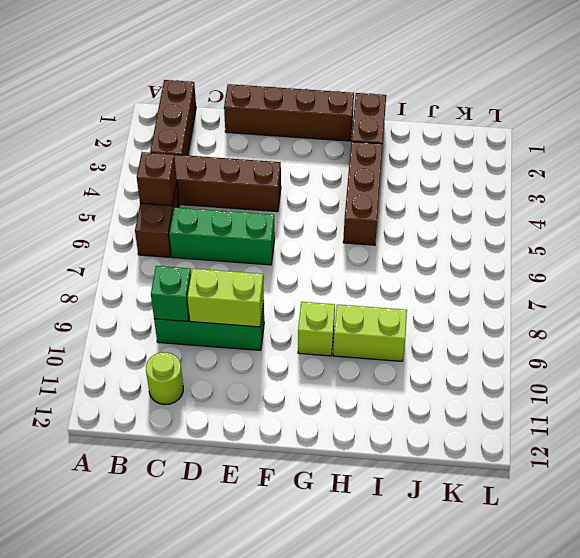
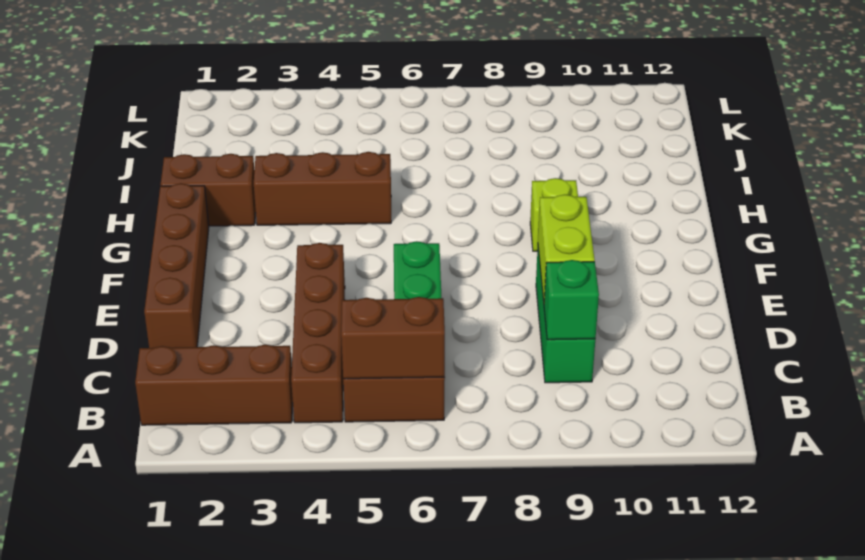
brown brick B5 level 2 -> brown brick B5:B6 level 2
lime round brick C11 level 1 -> none
lime brick H9:I9 level 1 -> none

